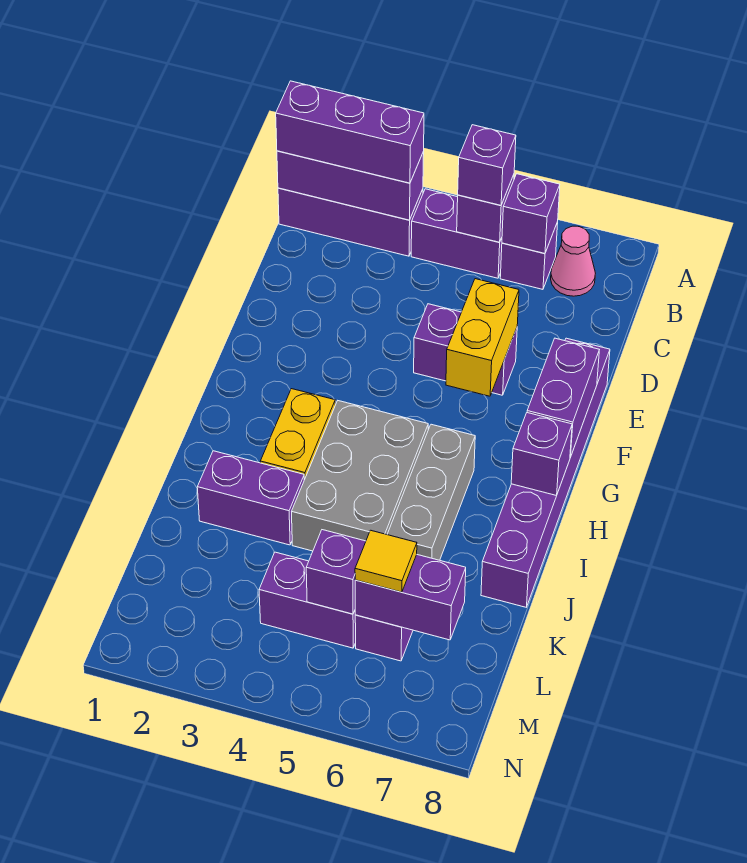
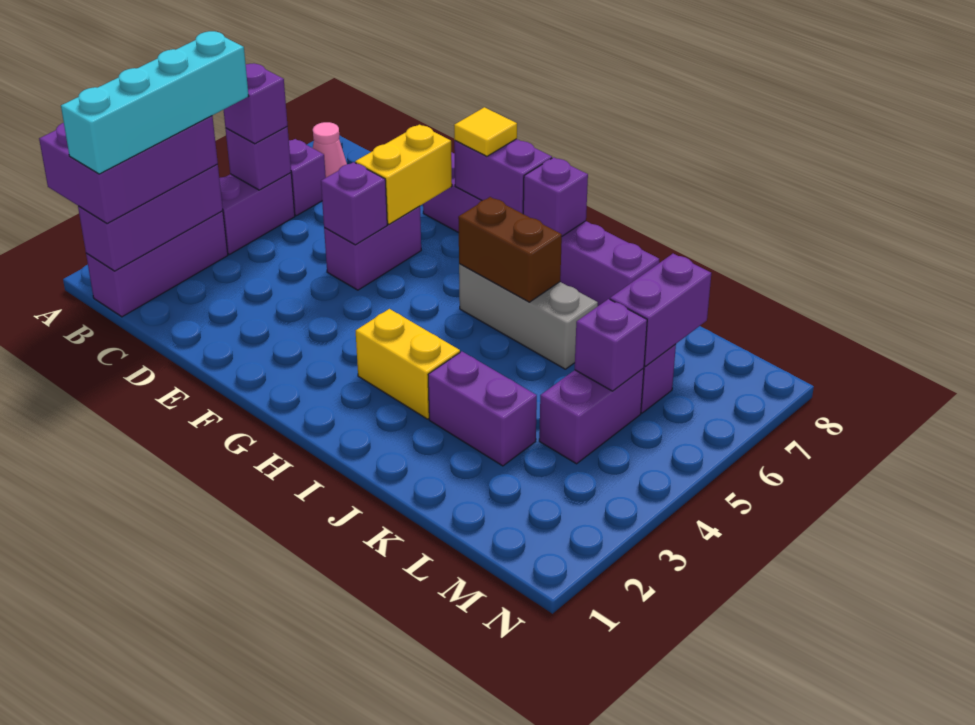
purple brick B1:B3 level 3 -> purple brick A1:B3 level 3
none -> cyan brick B1:B4 level 4
purple brick B6 level 2 -> purple brick E5 level 2
yellow brick E6:F6 level 2 -> yellow brick E6:E7 level 2
grey brick H4:J5 level 1 -> none
none -> brown brick H6:I6 level 2
purple brick J2:J3 level 1 -> purple brick J3:K3 level 1
yellow tile L6 level 3 -> yellow tile F8 level 3

